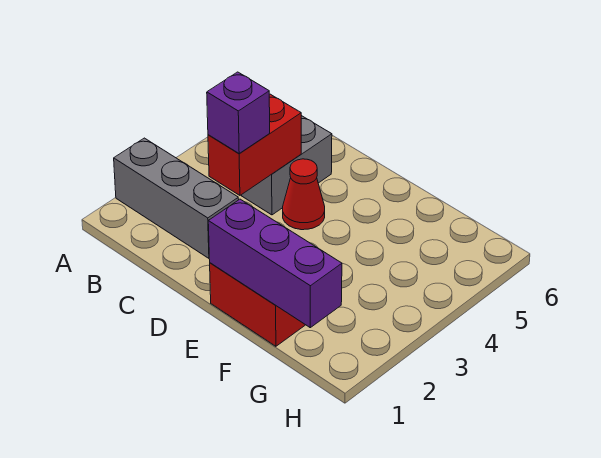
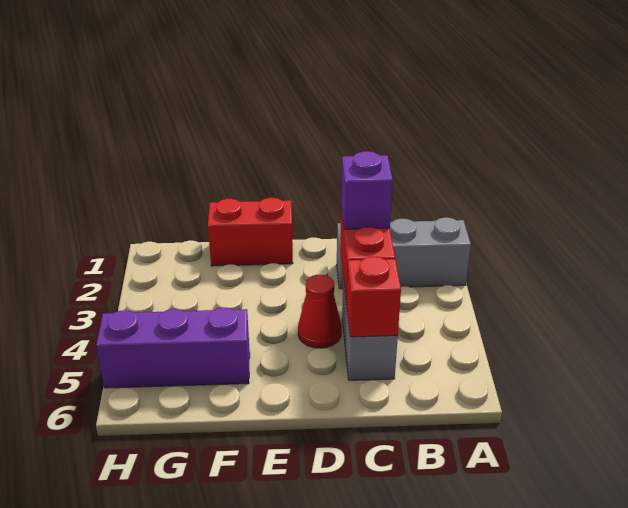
none -> red brick C5 level 2
purple brick E1:G1 level 2 -> purple brick F5:H5 level 1

